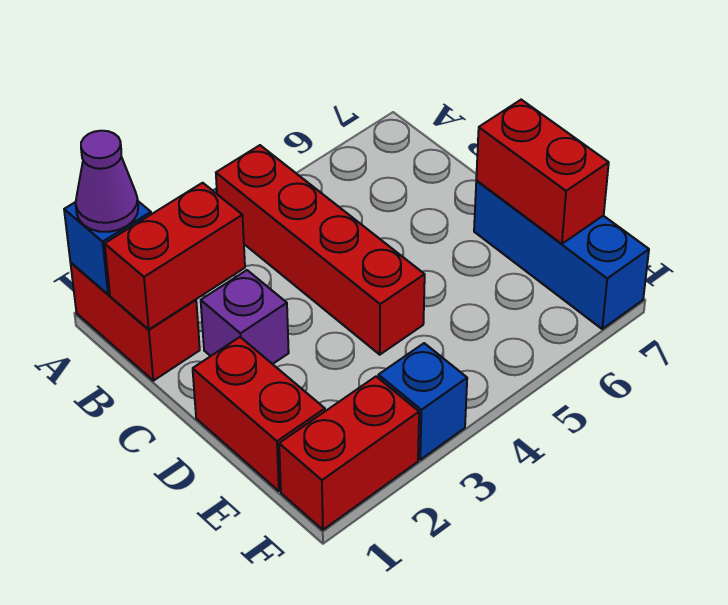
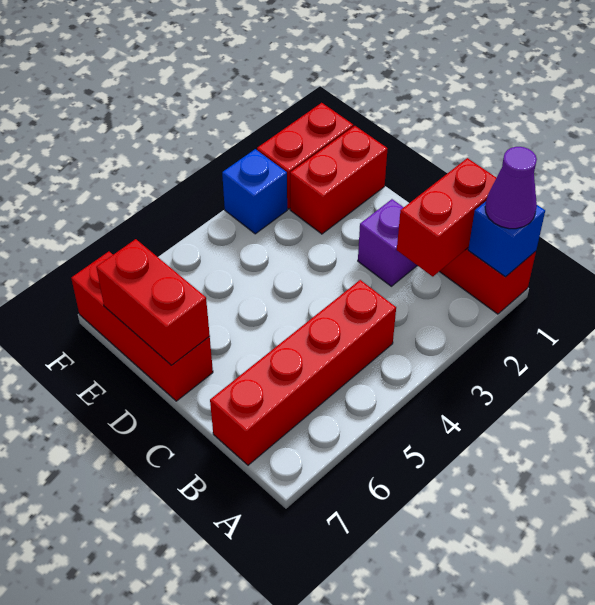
red brick A4:D4 level 1 -> red brick B4:B7 level 1
red brick D1:E1 level 1 -> red brick E1:E2 level 1
blue brick D7:F7 level 1 -> red brick D7:F7 level 1

